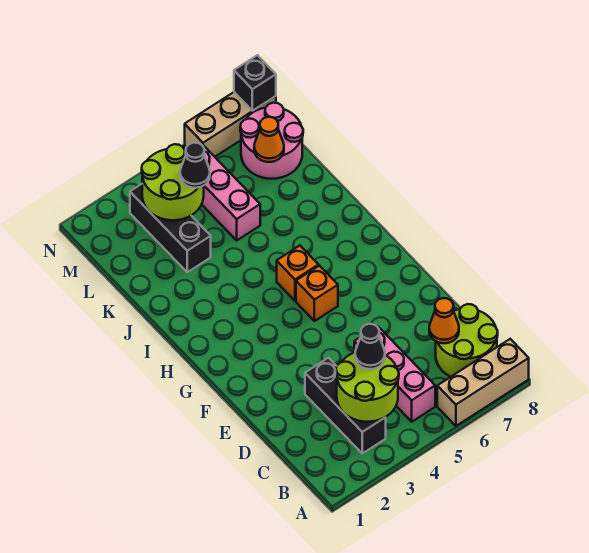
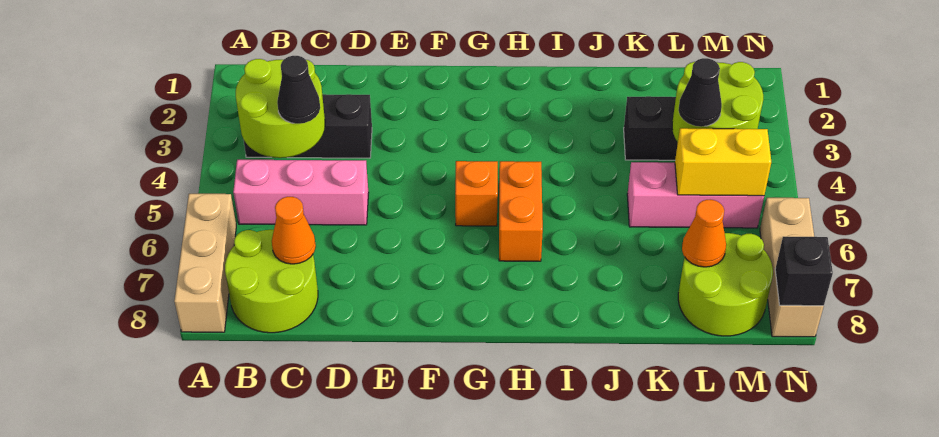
orange brick H5 level 1 -> orange brick H5:H6 level 1
none -> yellow brick L5:M5 level 2
pink round brick L7:M8 level 1 -> lime round brick L7:M8 level 1

